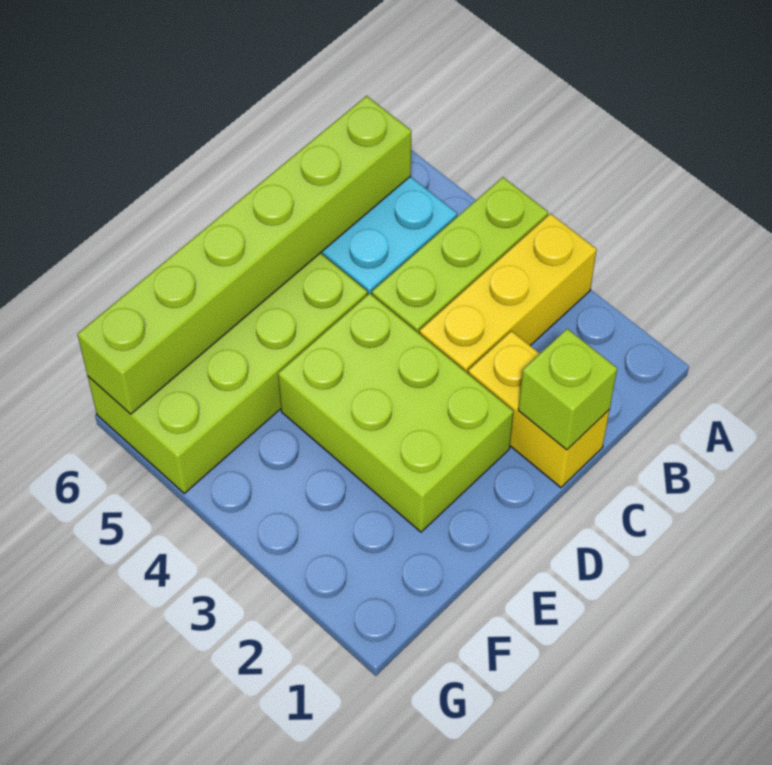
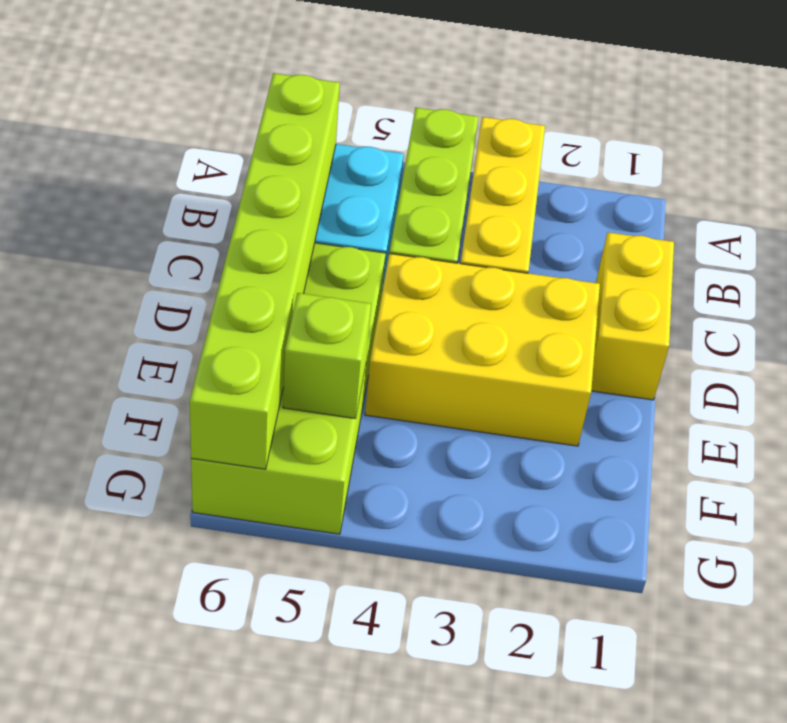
yellow brick C1:C2 level 1 -> yellow brick C1:D1 level 1
lime brick C1 level 2 -> lime brick F5 level 2
lime brick D2:E4 level 1 -> yellow brick D2:E4 level 1

